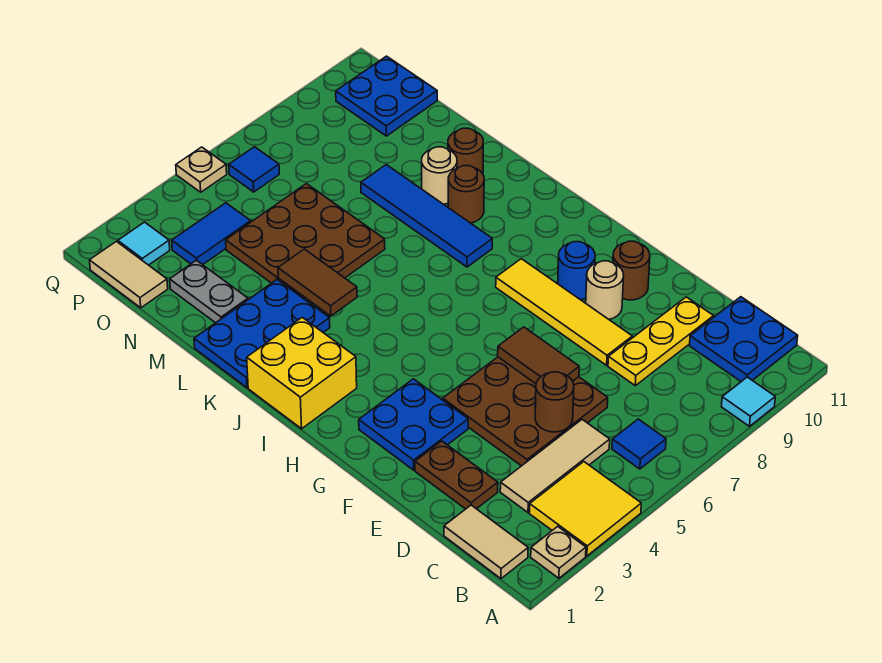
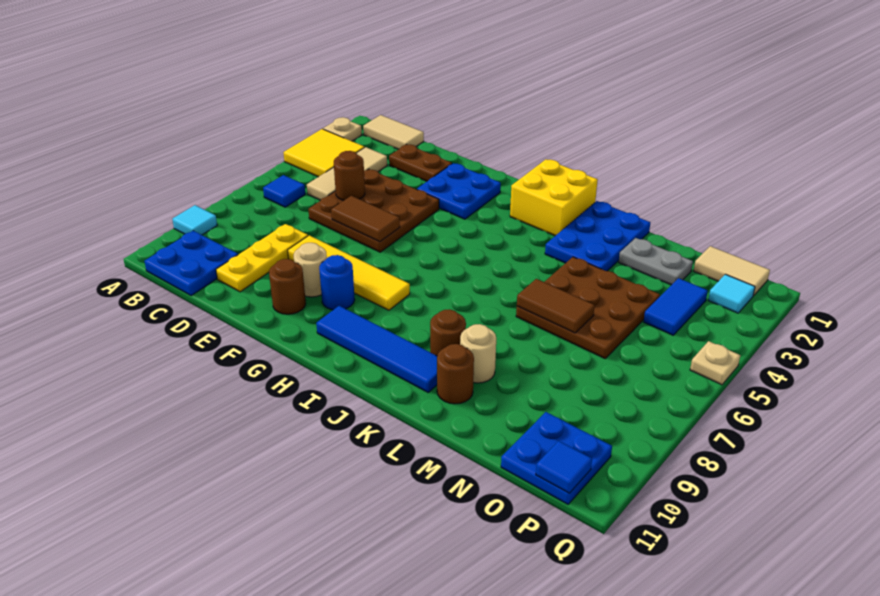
blue tile J8:M8 level 1 -> blue tile H10:K10 level 1
brown tile K4:L4 level 2 -> brown tile L6:M6 level 2
blue tile P6 level 1 -> blue tile P11 level 2

